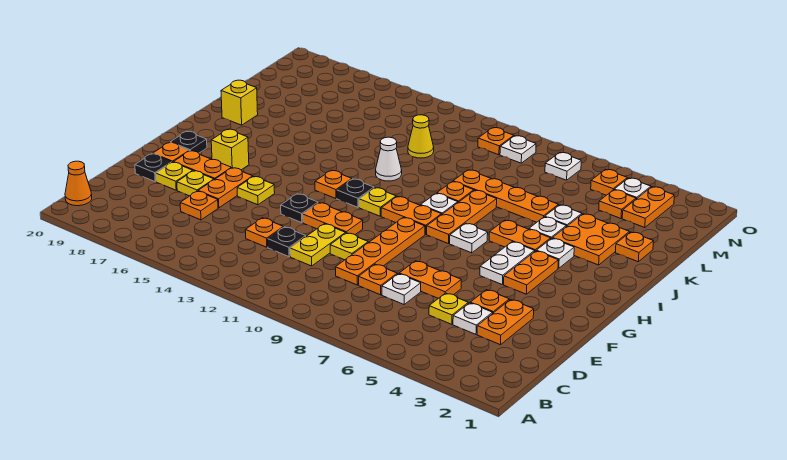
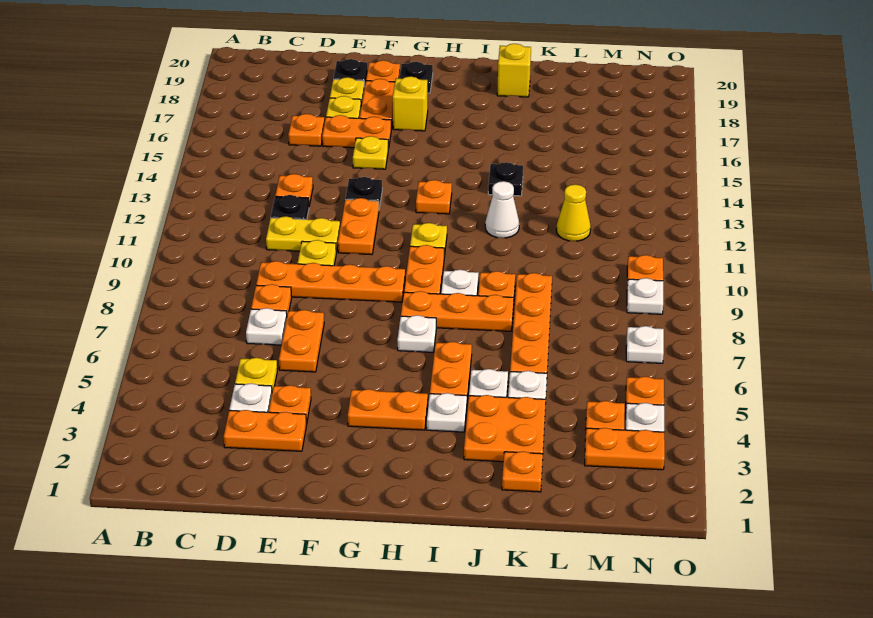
orange cone B20 level 1 -> none
white plate G5:H5 level 1 -> none
black plate H12 level 1 -> black plate J14 level 1

